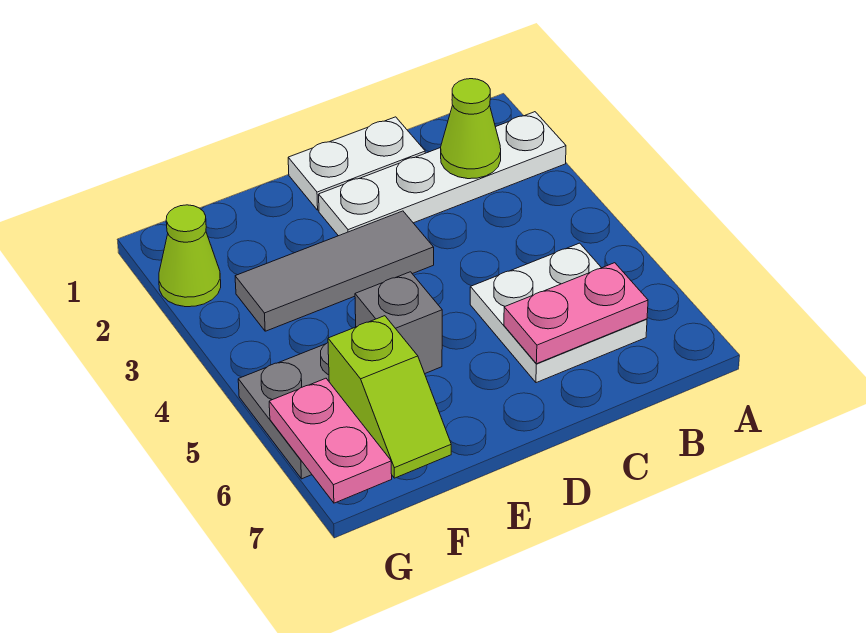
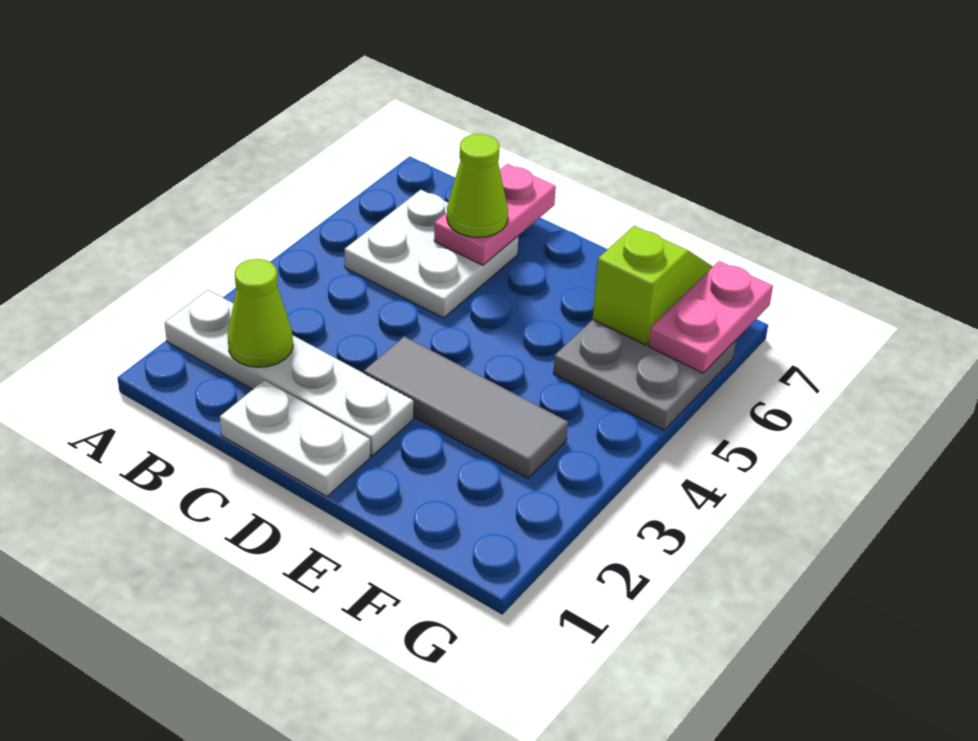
pink plate B6:C6 level 2 -> pink plate C6:C7 level 2
grey brick E5 level 1 -> none
lime cone G2 level 1 -> lime cone C6 level 3

